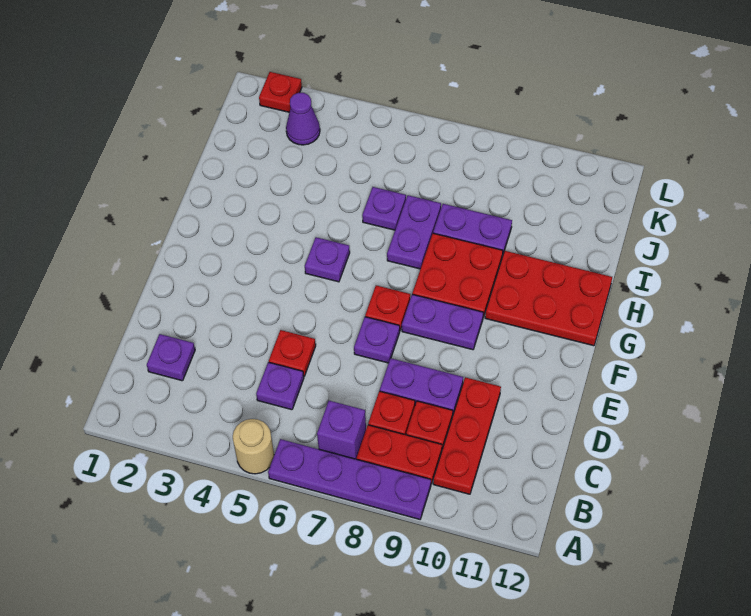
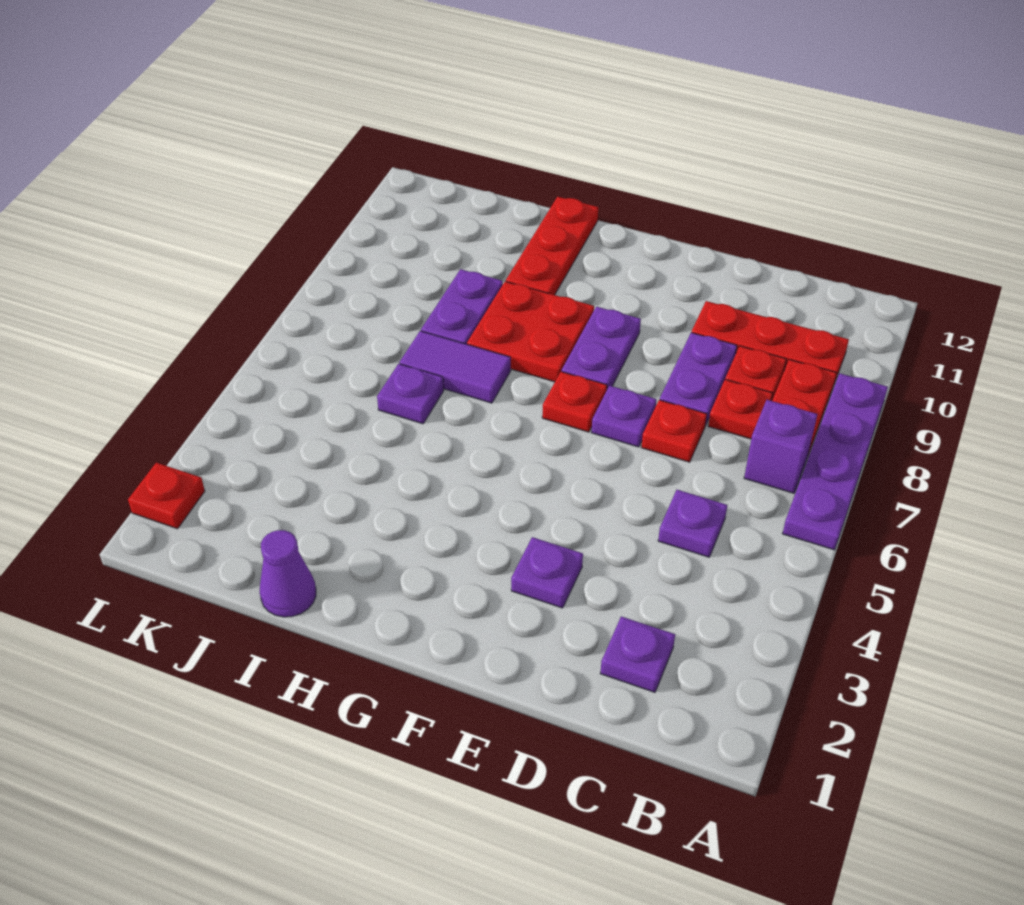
tan round brick A5 level 1 -> none
red plate D5 level 1 -> red plate D7 level 1
purple plate G5 level 1 -> purple plate E3 level 1
red plate G10:H12 level 1 -> red plate H10:H12 level 1
purple plate H7:I7 level 1 -> purple tile H7:I7 level 1
purple cone K3 level 1 -> purple cone I1 level 1

